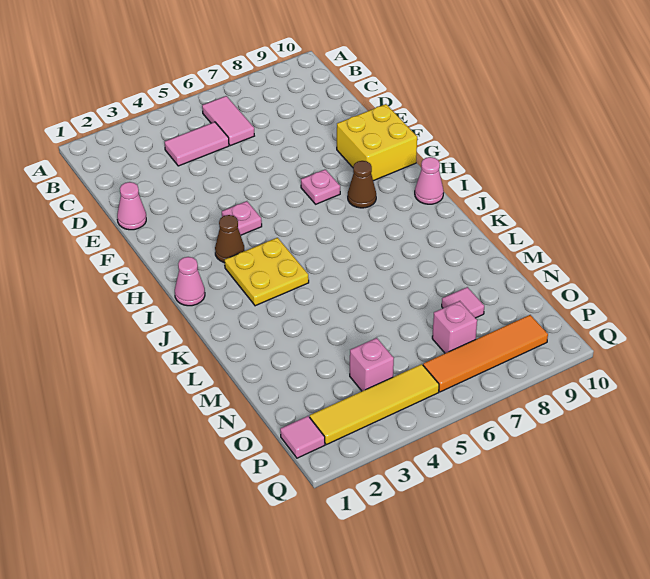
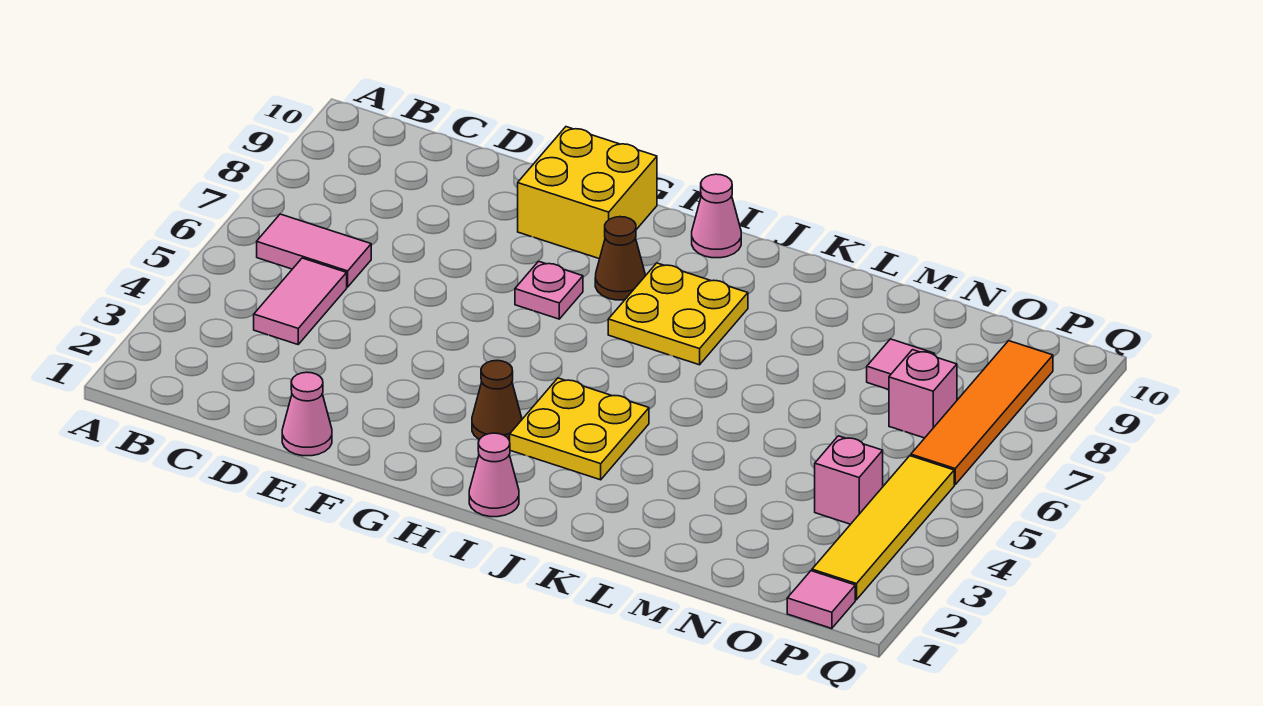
pink plate G4 level 1 -> none
none -> yellow plate I7:J8 level 1

